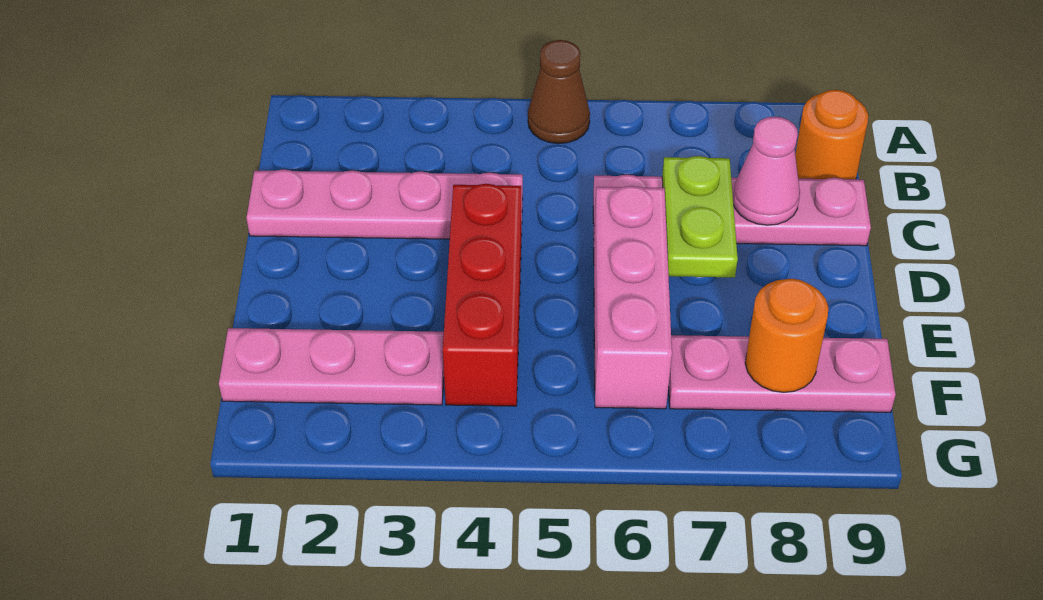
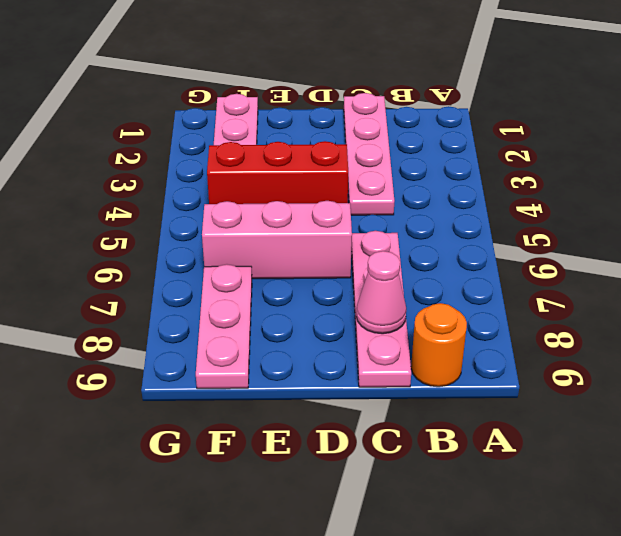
brown cone A5 level 1 -> none
lime plate C7:D7 level 2 -> none
orange round brick F8 level 2 -> none

